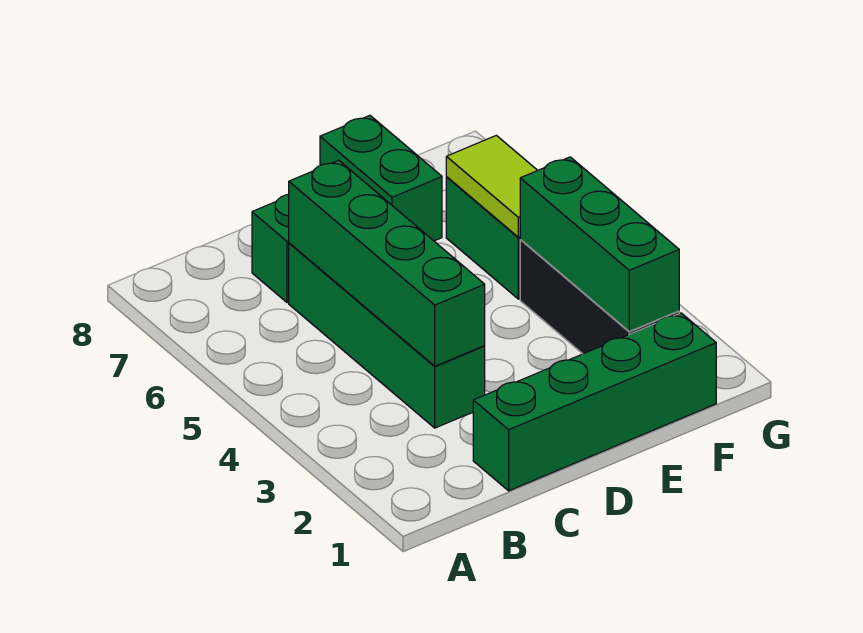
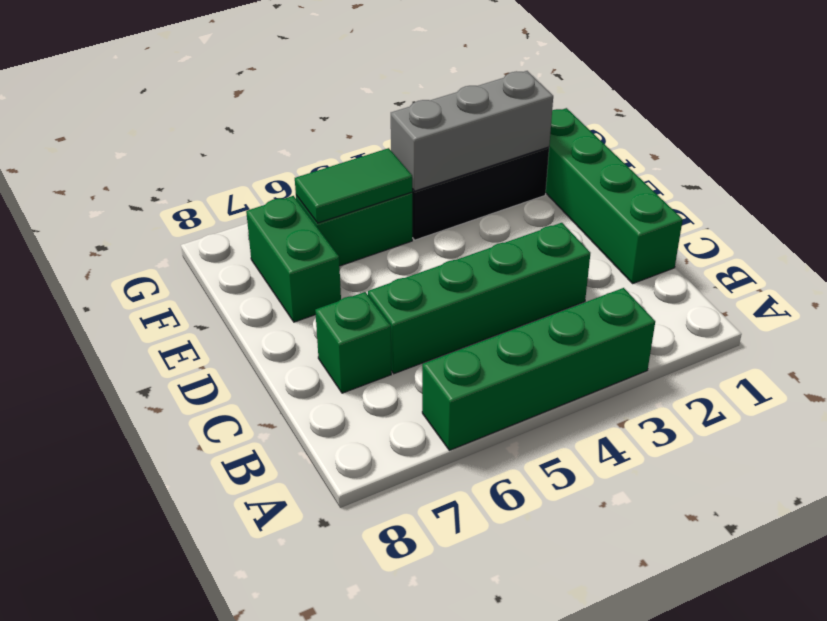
green brick C3:C6 level 2 -> green brick A3:A6 level 1
green brick E7:E8 level 1 -> green brick E7:F7 level 1
green brick F2:F4 level 2 -> grey brick F2:F4 level 2
lime tile F5:F6 level 2 -> green tile F5:F6 level 2

